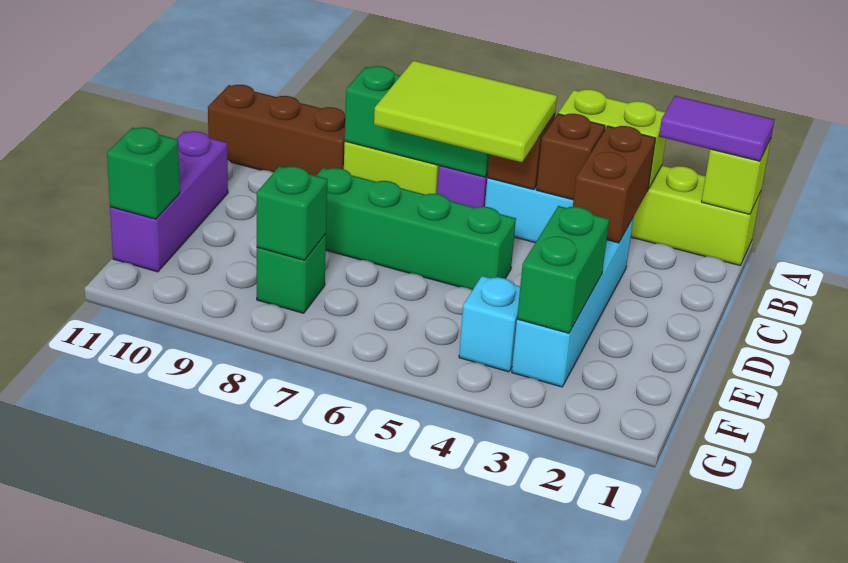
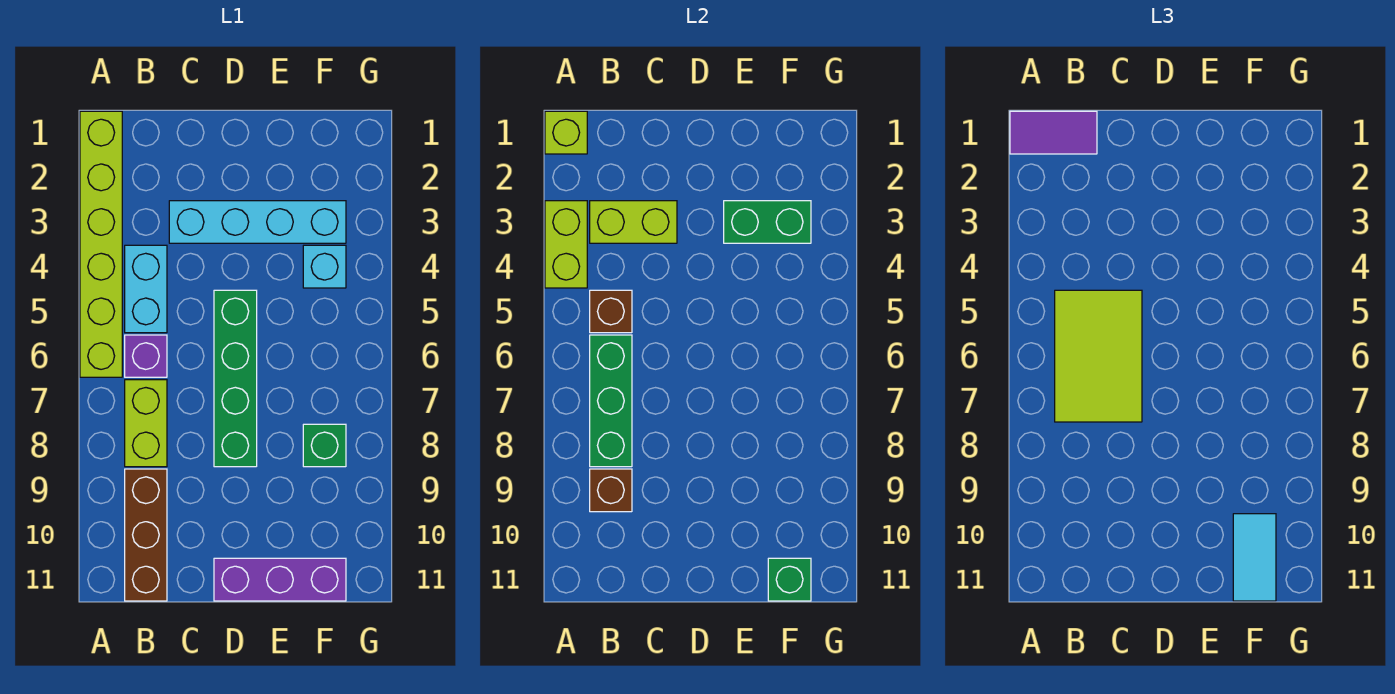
purple tile A1:A2 level 3 -> purple tile A1:B1 level 3
brown brick B3:C3 level 2 -> lime brick B3:C3 level 2
brown brick B4 level 2 -> brown brick B9 level 2
green brick F8 level 2 -> none
none -> cyan tile F10:F11 level 3

